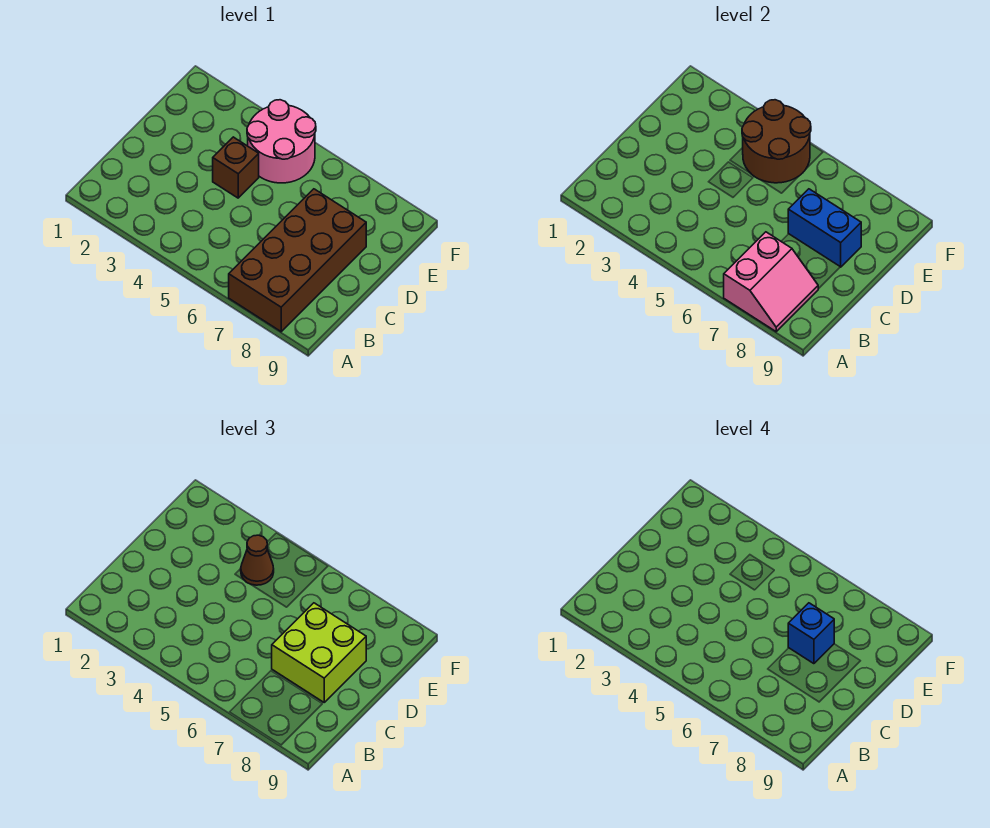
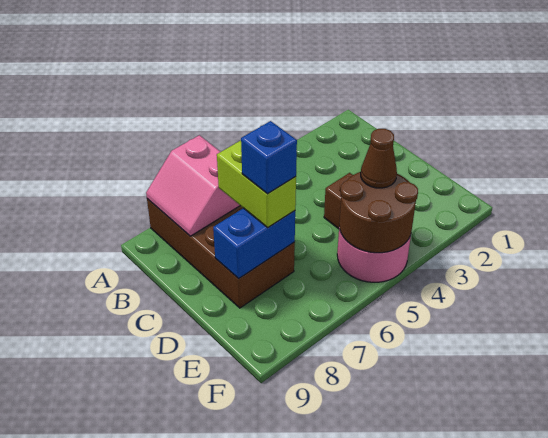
lime brick C7:D8 level 3 -> lime brick C7:D7 level 3

